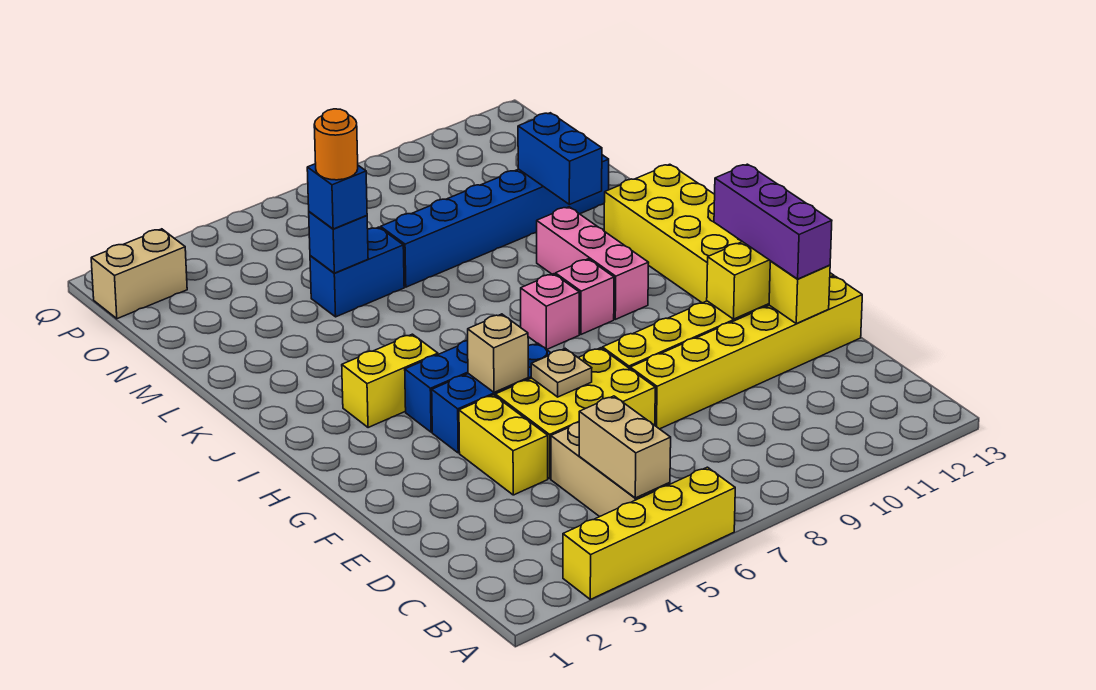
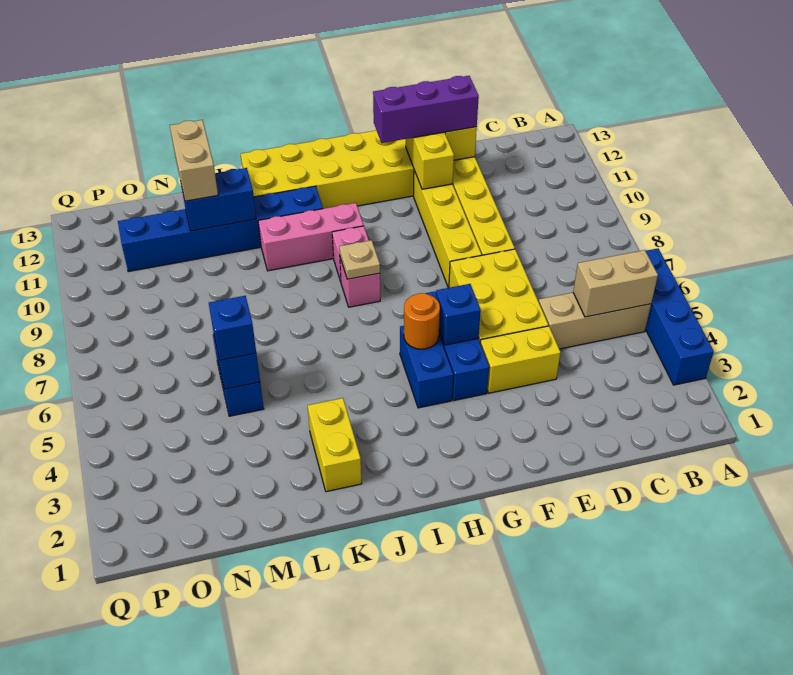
yellow brick A3:A6 level 1 -> blue brick A3:A6 level 1
tan plate F6 level 2 -> tan plate I8 level 2
tan brick G5 level 2 -> blue brick G5 level 2
yellow brick I3:I4 level 1 -> yellow brick K2:K3 level 1
orange round brick M5 level 4 -> orange round brick H5 level 2
blue brick M7:M12 level 1 -> blue brick J11:O11 level 1
tan brick P1:P2 level 1 -> tan brick M11:M12 level 3

